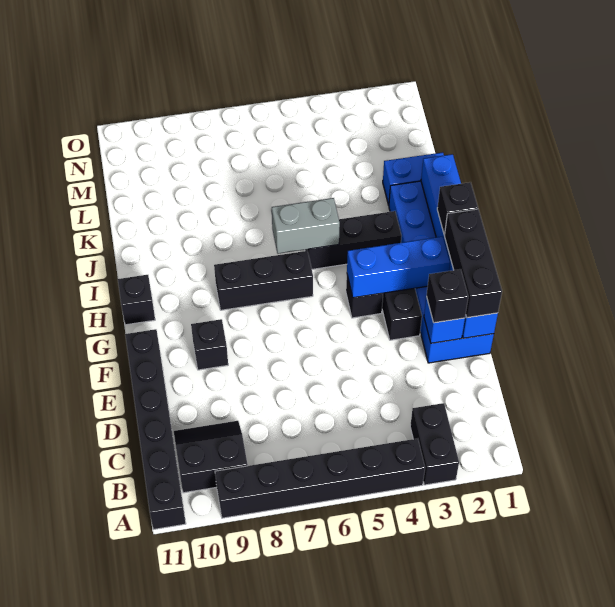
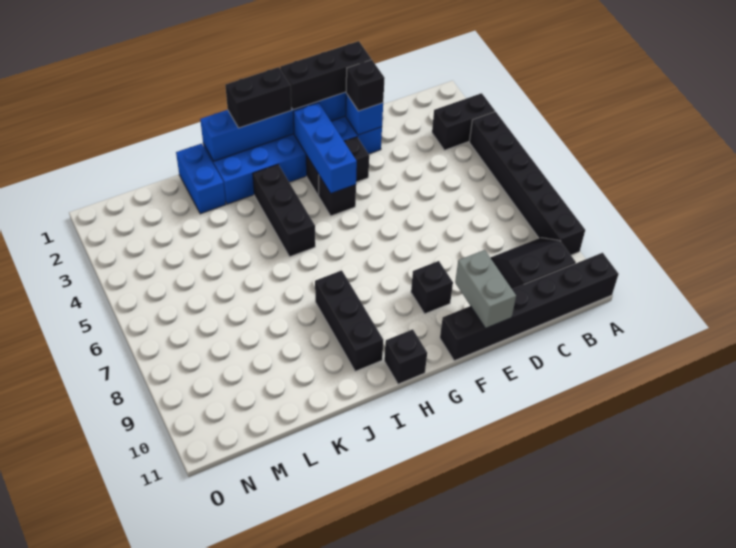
black slope B9:C10 level 1 top B -> black slope B9:C10 level 1 top 10
black brick H1 level 3 -> black brick H1:I1 level 3
black brick H6:H8 level 1 -> black brick I8:I10 level 1
grey brick I5:I6 level 2 -> grey brick E10:E11 level 2

